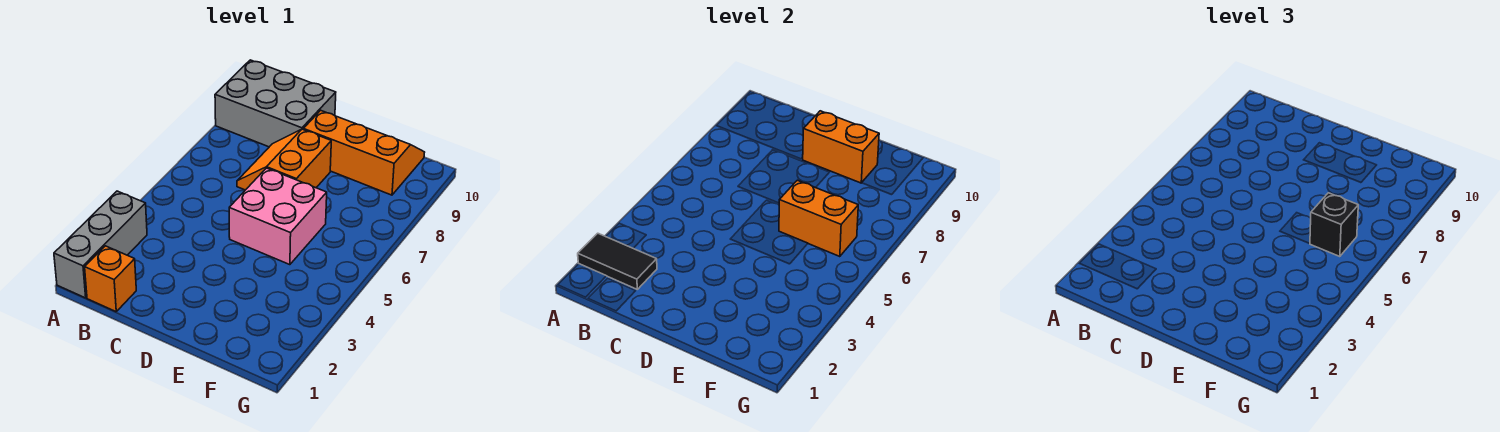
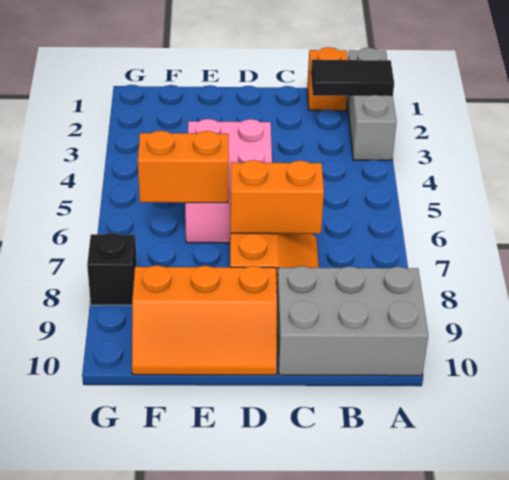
pink brick D5:E6 level 1 -> pink brick D4:E6 level 1
orange brick D9:E9 level 2 -> orange brick C7:D7 level 2
black brick F6 level 3 -> black brick G8 level 1

